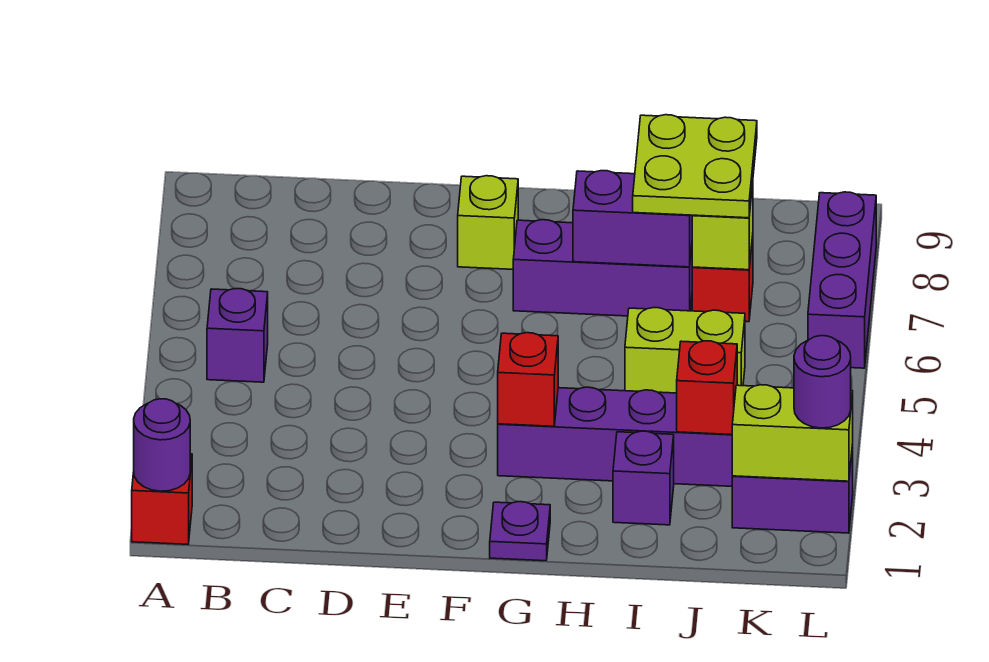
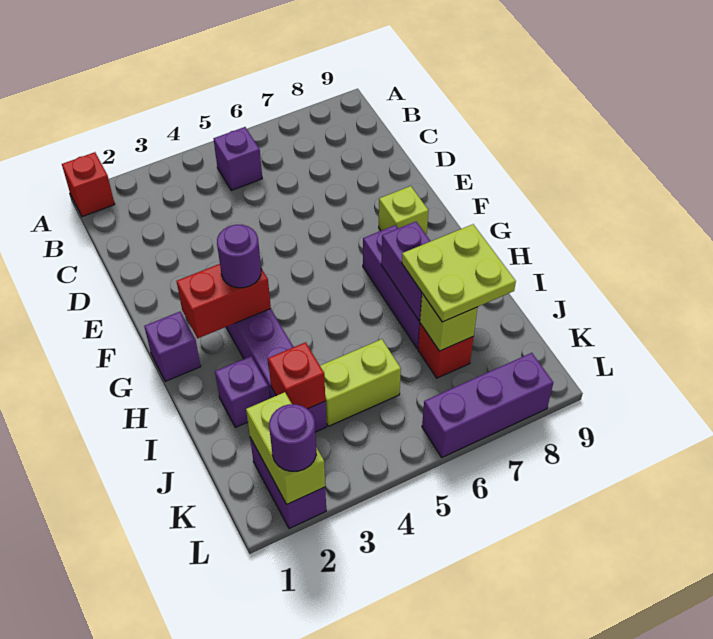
purple round brick A1 level 2 -> purple round brick G3 level 3
purple plate G1 level 1 -> purple brick G1 level 1
red brick G3 level 2 -> red brick G2:G3 level 2
lime brick I5:J5 level 1 -> lime brick J4:J5 level 1

